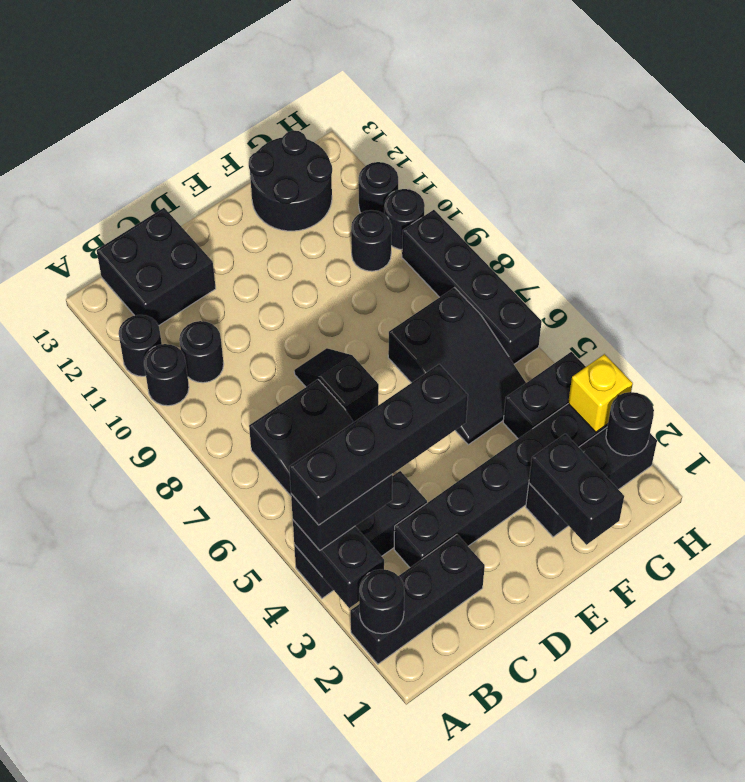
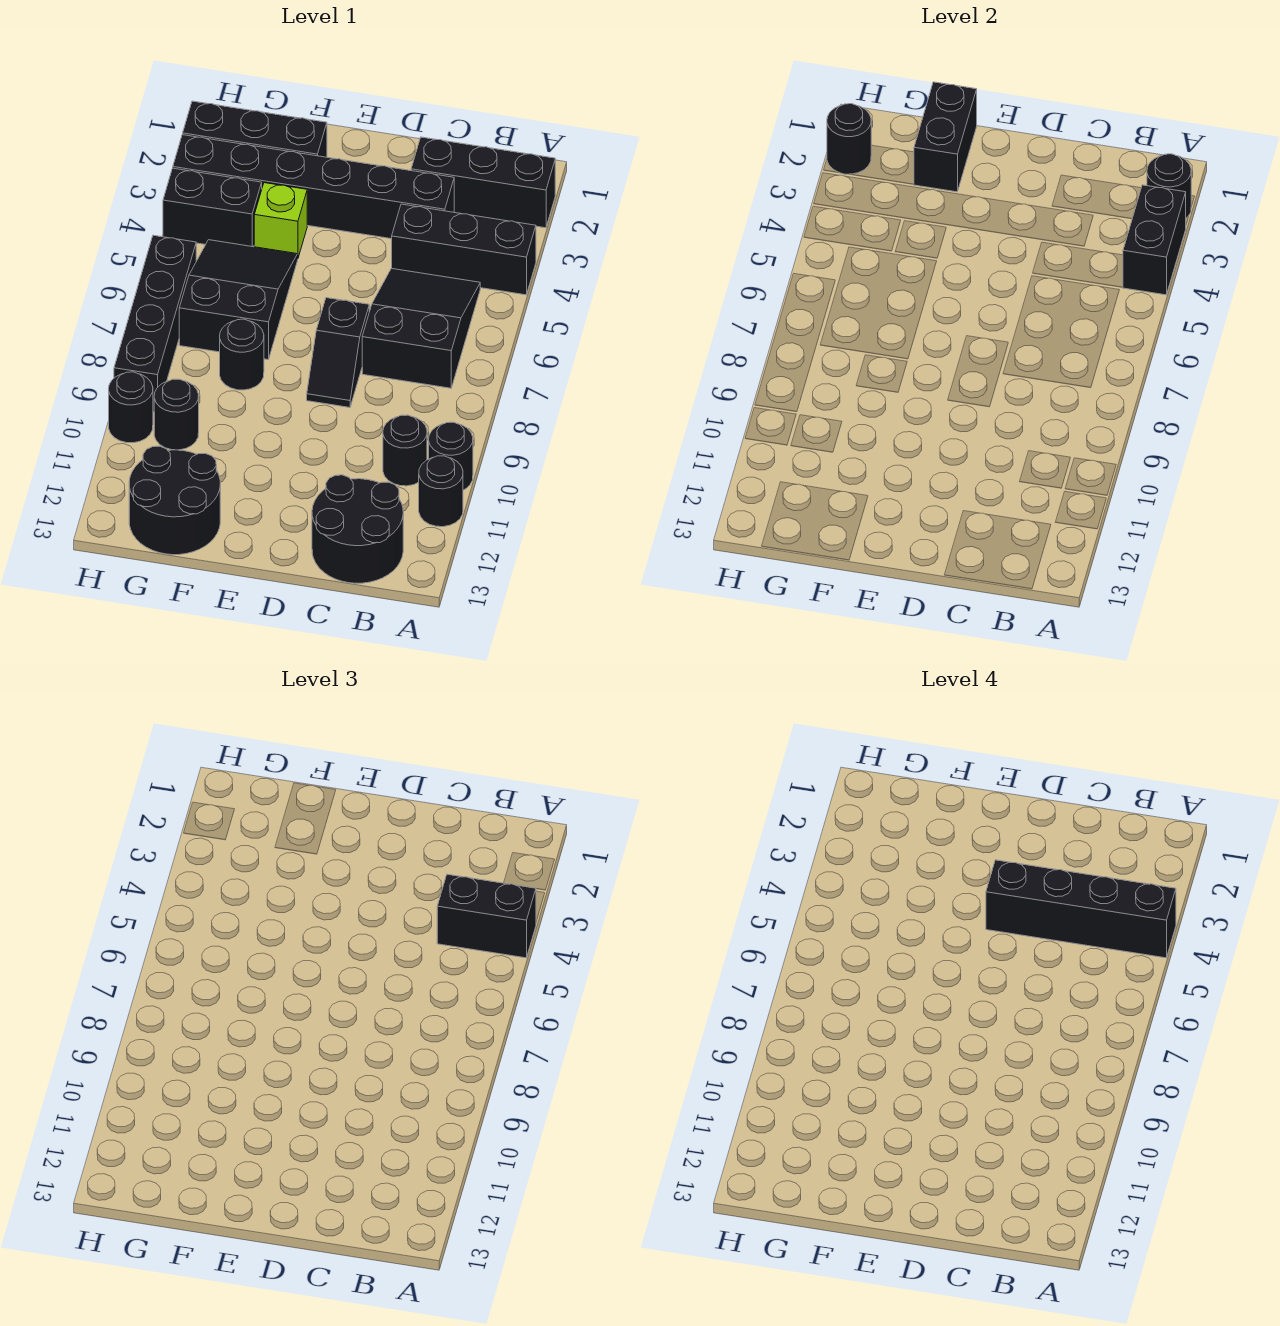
black brick B12:C13 level 1 -> black round brick B12:C13 level 1
none -> lime brick F4 level 1
yellow brick H3 level 2 -> none
black round brick H11 level 1 -> black round brick F8 level 1

